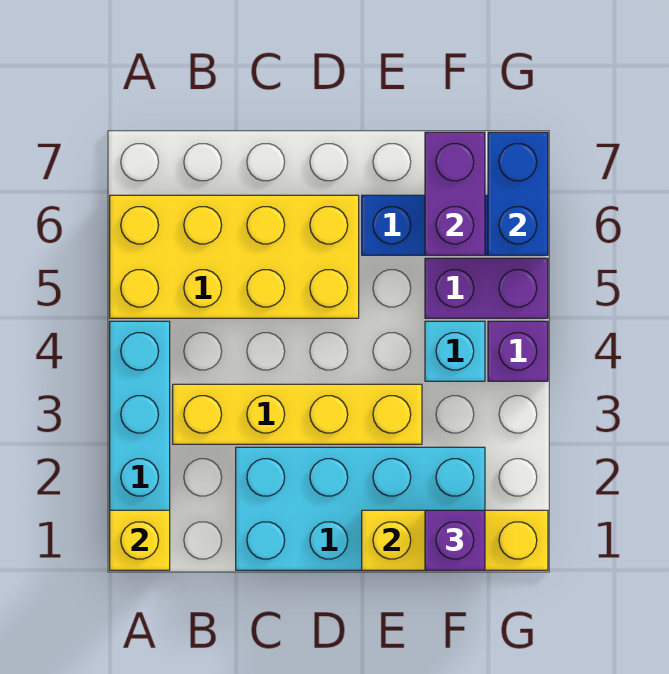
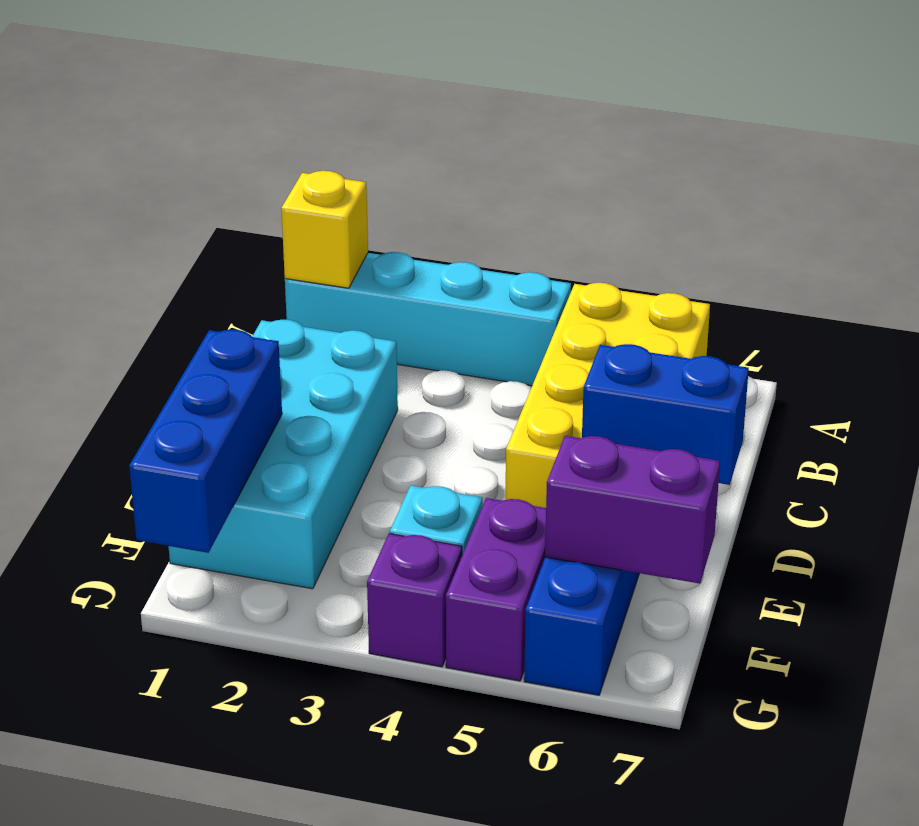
yellow brick B3:E3 level 1 -> none
yellow brick E1:G1 level 2 -> blue brick E1:G1 level 2
purple brick F1 level 3 -> none
blue brick G6:G7 level 2 -> blue brick D6:D7 level 2

